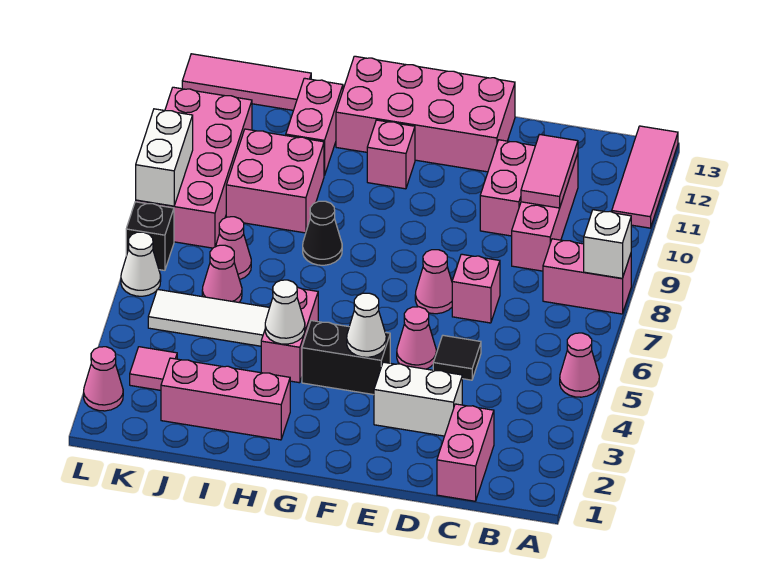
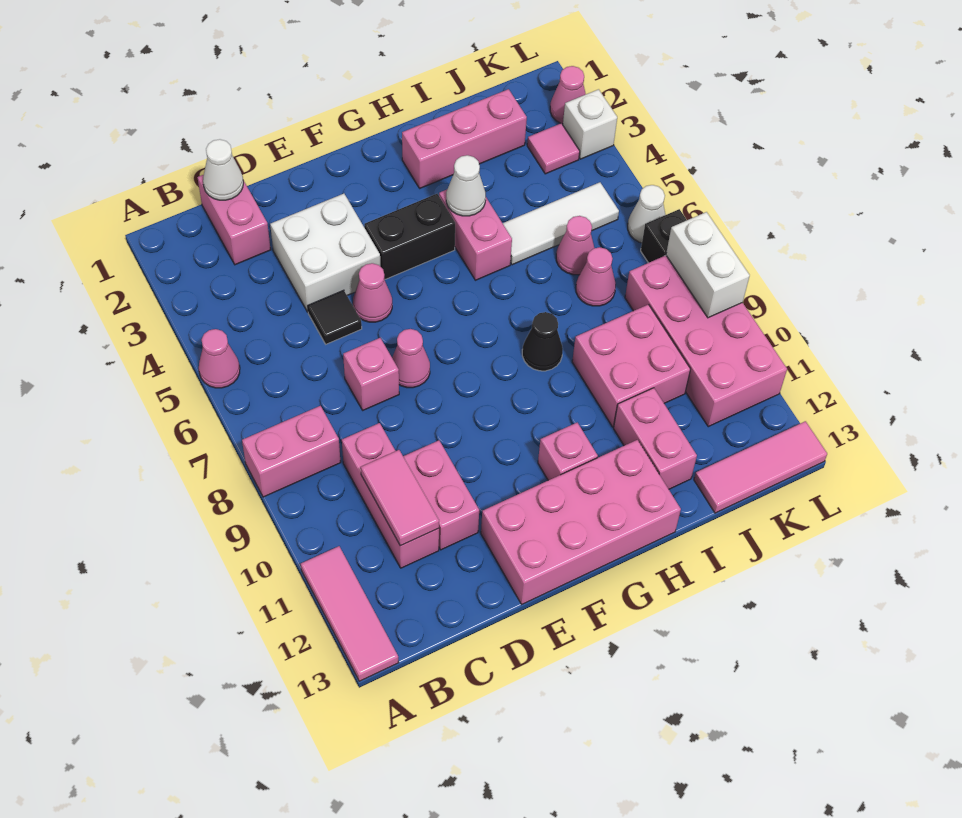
white brick A8 level 2 -> white brick L3 level 1
white brick D3:E3 level 1 -> white brick D3:E4 level 1
white cone F4 level 2 -> white cone C1 level 2

